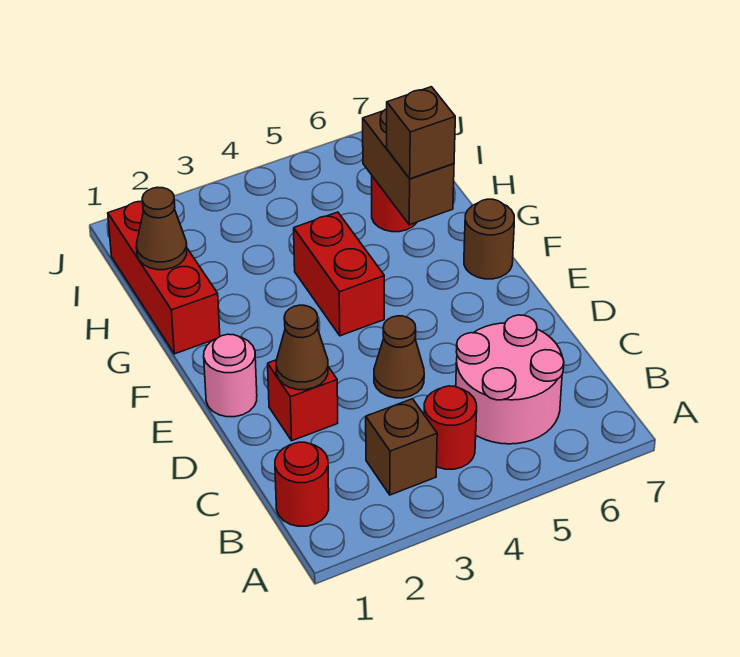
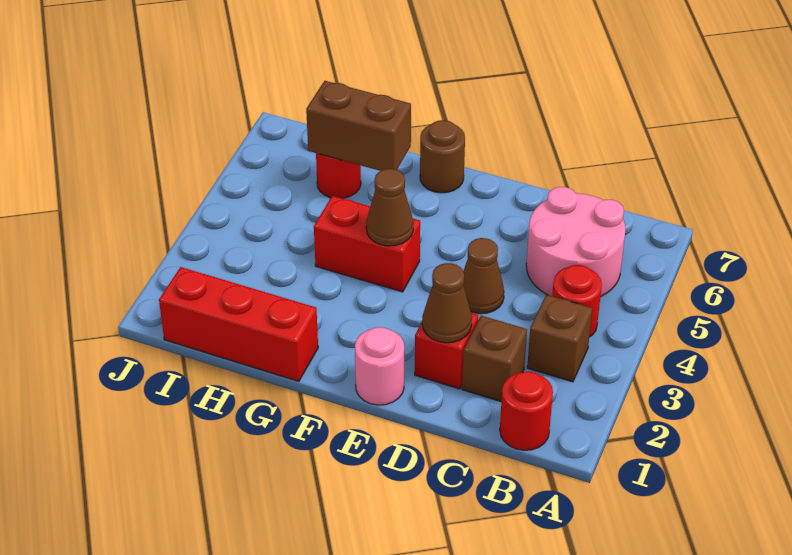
brown brick G6 level 3 -> brown brick C2 level 1
brown cone H1 level 2 -> brown cone F4 level 2

